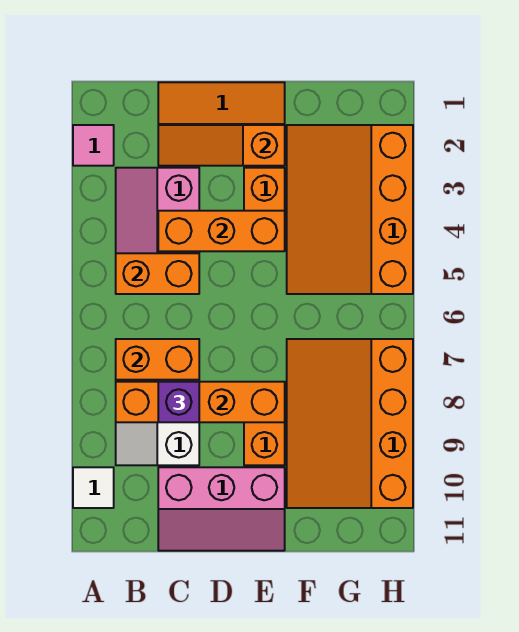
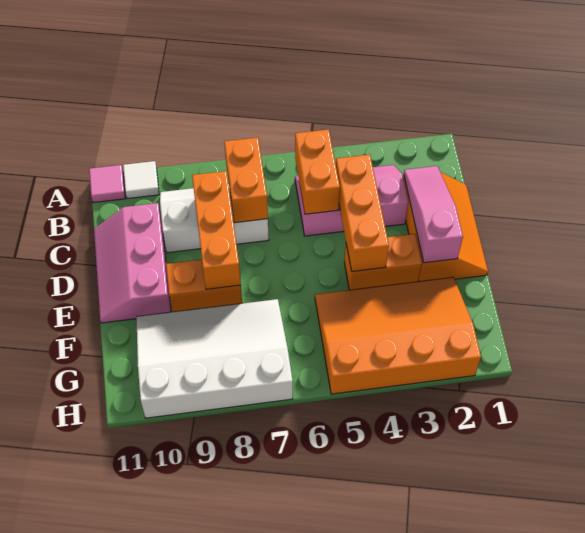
pink tile A2 level 1 -> pink tile A11 level 1
orange brick B8:E8 level 2 -> orange brick C8:E8 level 2
orange slope C2:E2 level 2 top E -> pink slope C2:E2 level 2 top E
purple brick C8 level 3 -> none
orange slope F7:H10 level 1 top H -> white slope F7:H10 level 1 top H

